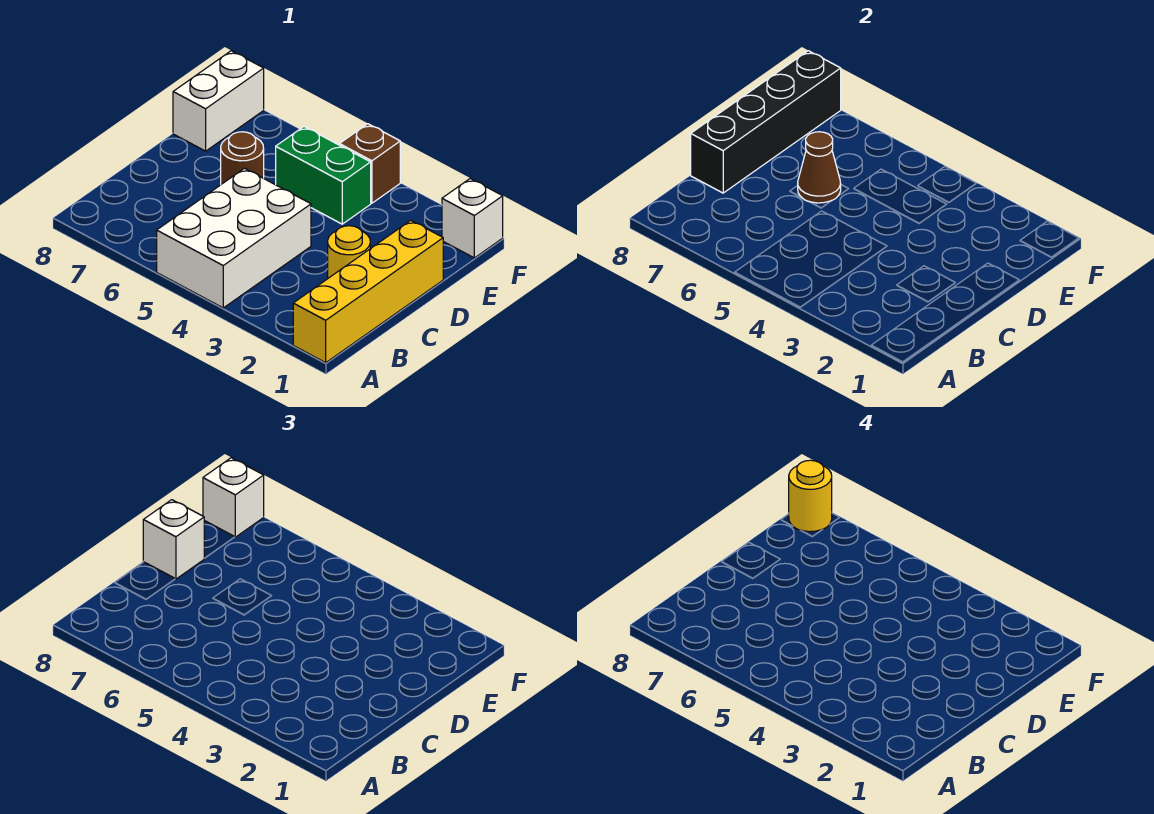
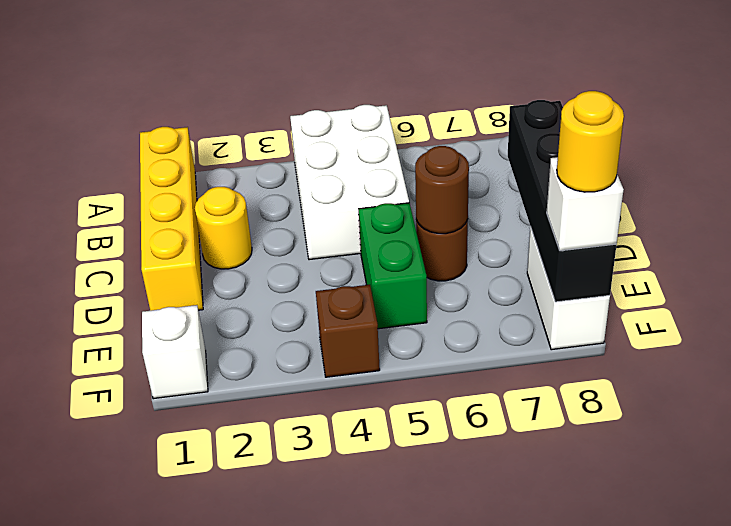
brown cone D6 level 2 -> brown round brick D6 level 2
white brick D8 level 3 -> none
green brick E4:E5 level 1 -> green brick D5:E5 level 1

